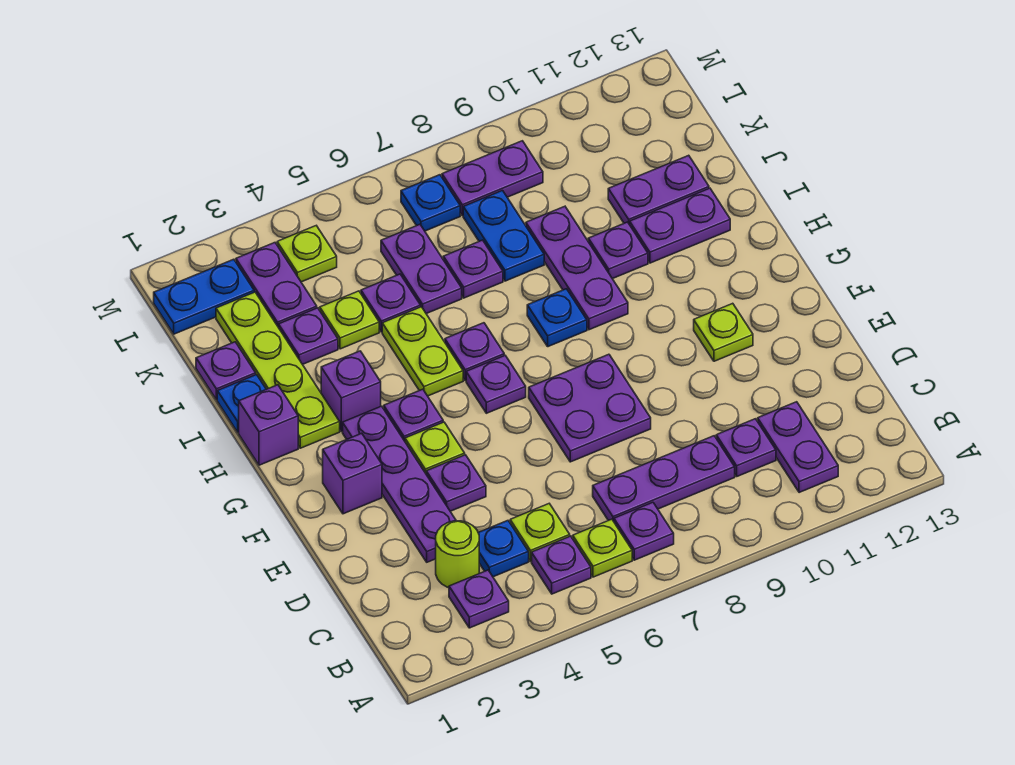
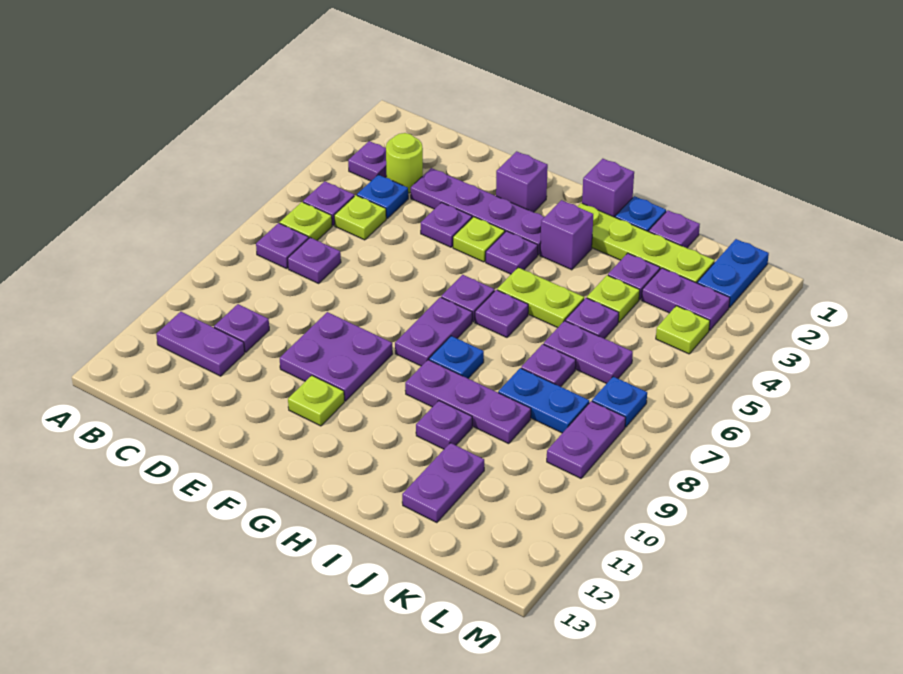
purple plate C7:C9 level 1 -> purple plate C7 level 1
purple plate E7:F8 level 1 -> purple plate E9:F10 level 1
purple plate I11:I12 level 1 -> purple plate G7:G8 level 1

